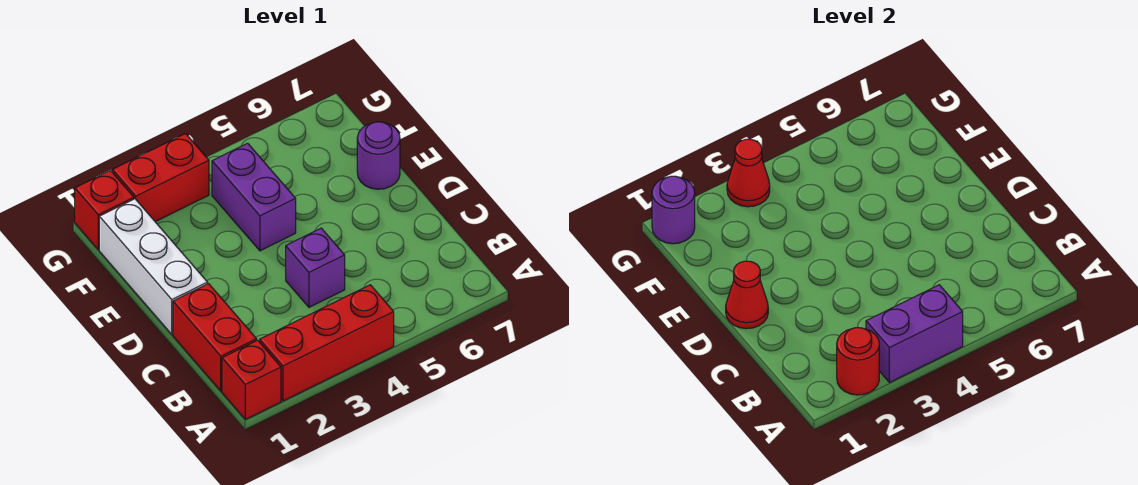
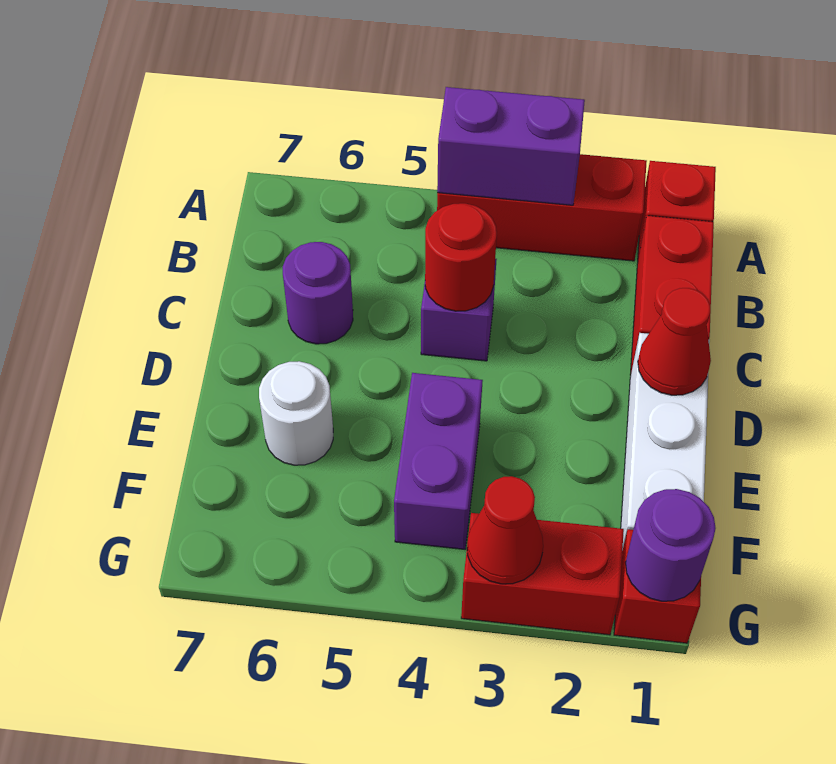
red round brick A2 level 2 -> red round brick C4 level 2
none -> white round brick E6 level 1
purple round brick E7 level 1 -> purple round brick C6 level 1

